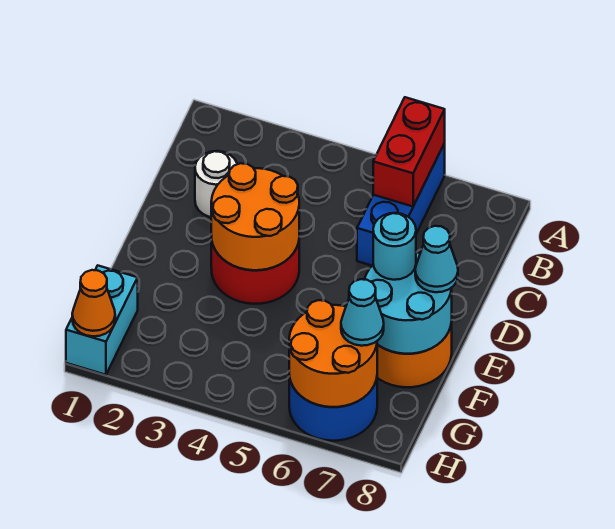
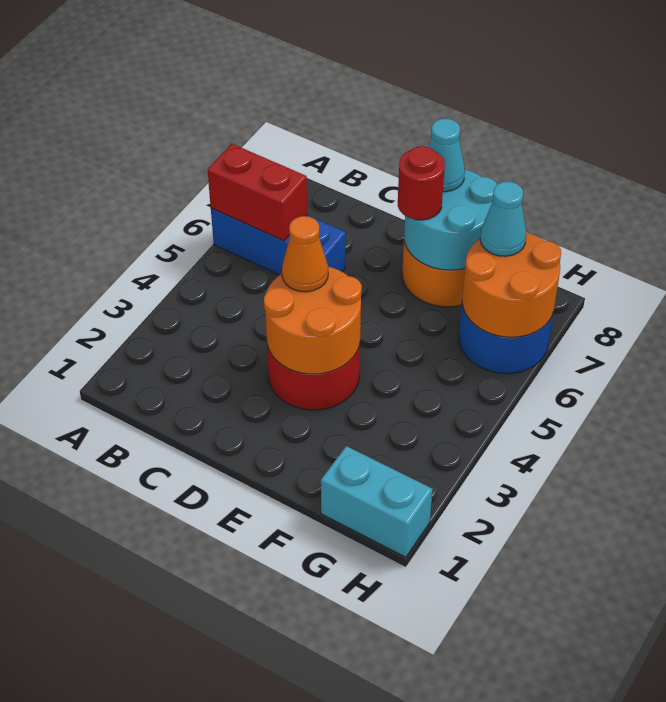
white round brick C2 level 1 -> none
cyan round brick E7 level 3 -> red round brick E7 level 3
orange cone H1 level 2 -> orange cone D4 level 3

